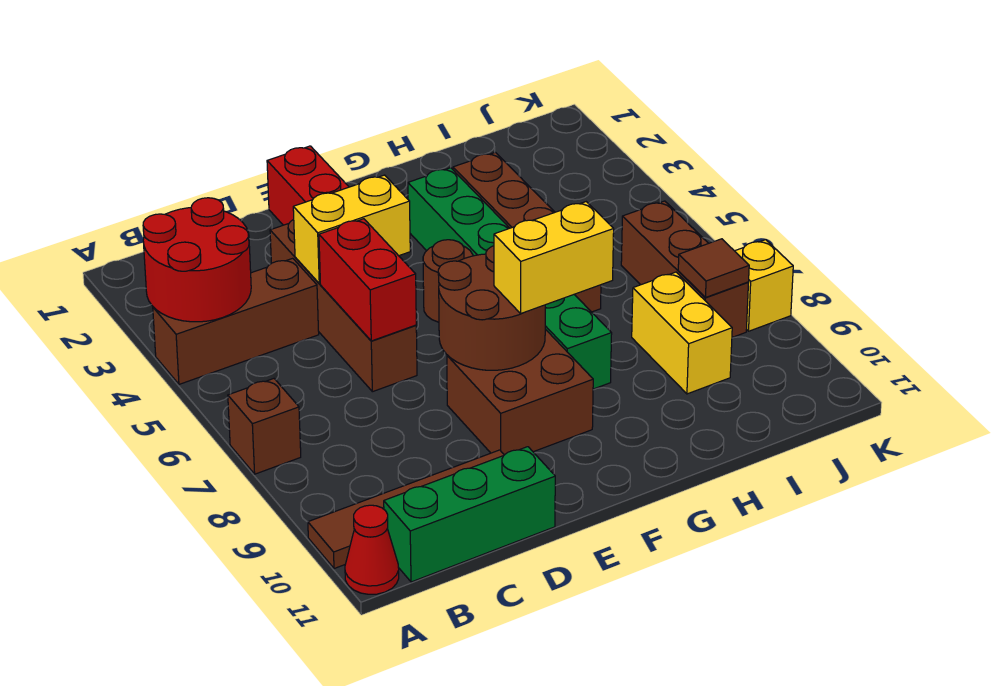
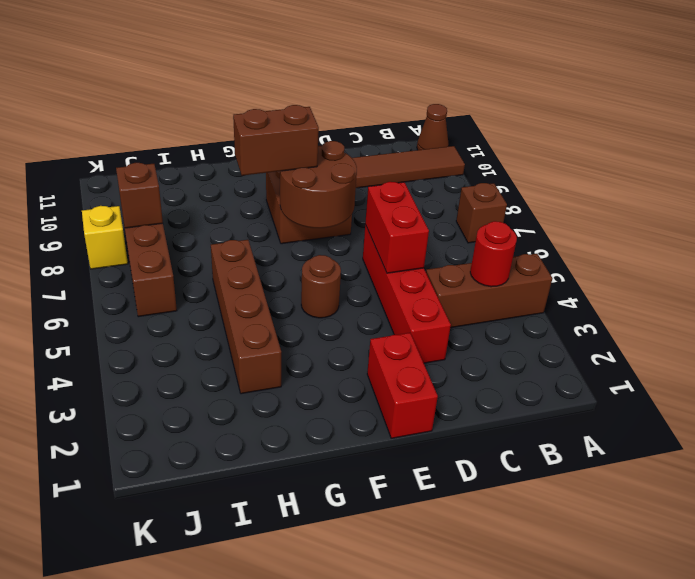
red round brick A3:B4 level 2 -> red round brick B4 level 2
red cone A11 level 1 -> brown cone A11 level 1
green brick B11:D11 level 1 -> none
brown brick D3:D6 level 1 -> red brick D3:D6 level 1
yellow brick D4:E4 level 2 -> none
yellow brick F8:G8 level 3 -> brown brick F8:G8 level 3
green brick G3:G8 level 1 -> none
yellow brick I8:I9 level 1 -> none
brown tile J8 level 2 -> brown brick J8 level 2

